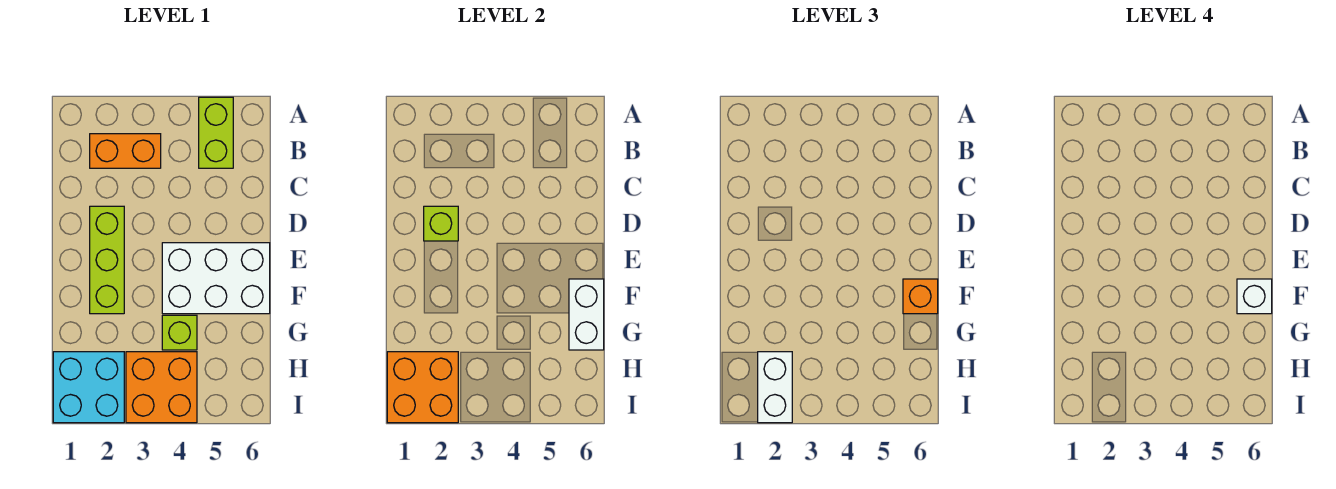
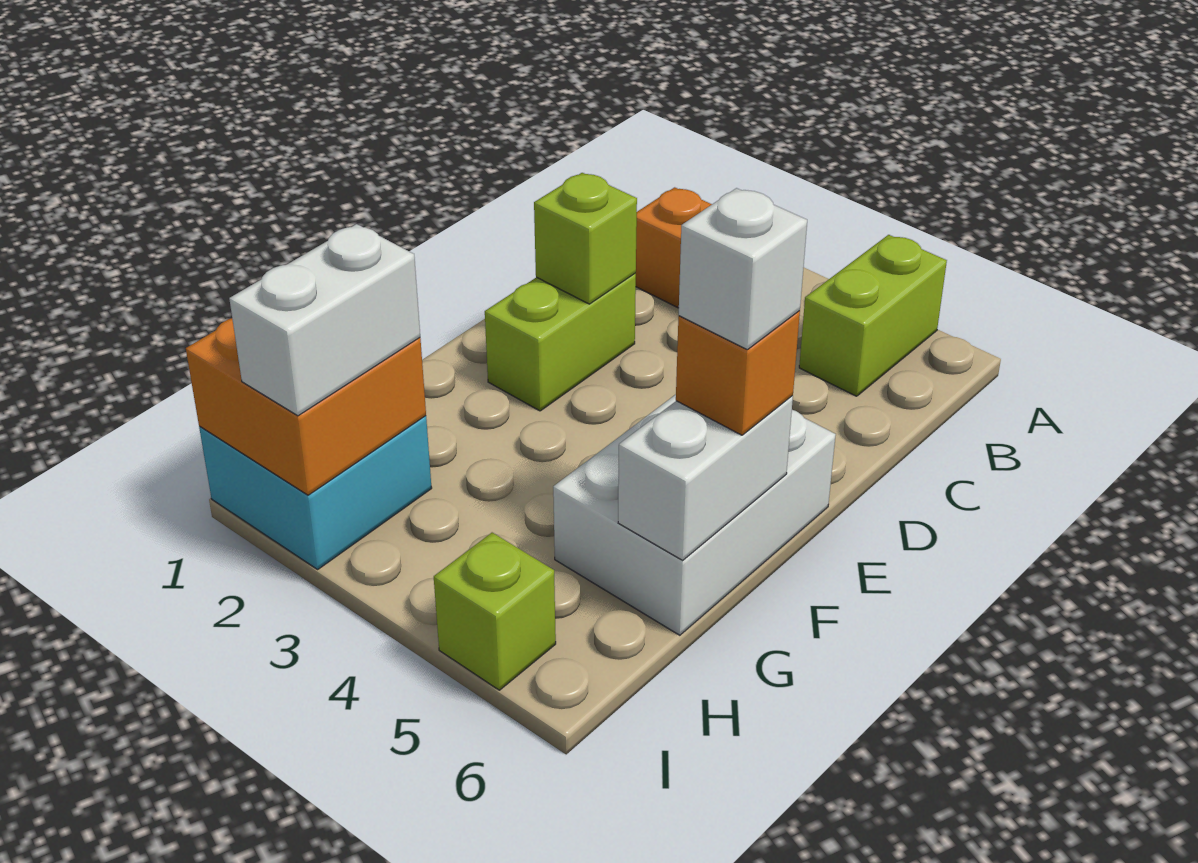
lime brick D2:F2 level 1 -> lime brick D2:E2 level 1
white brick E4:F6 level 1 -> white brick E5:G6 level 1
lime brick G4 level 1 -> lime brick I5 level 1
orange brick H3:I4 level 1 -> none

